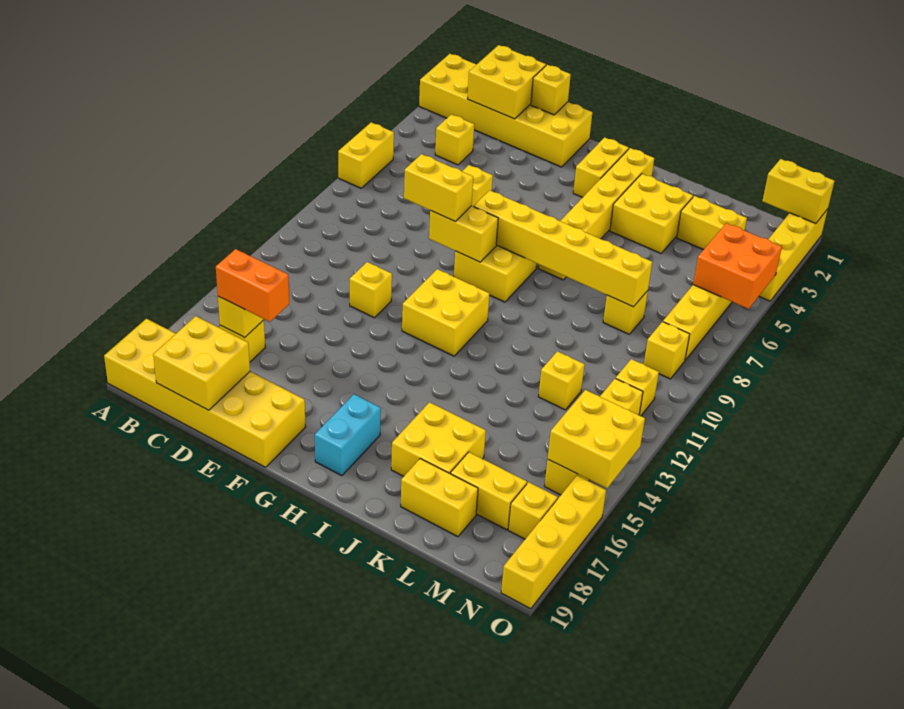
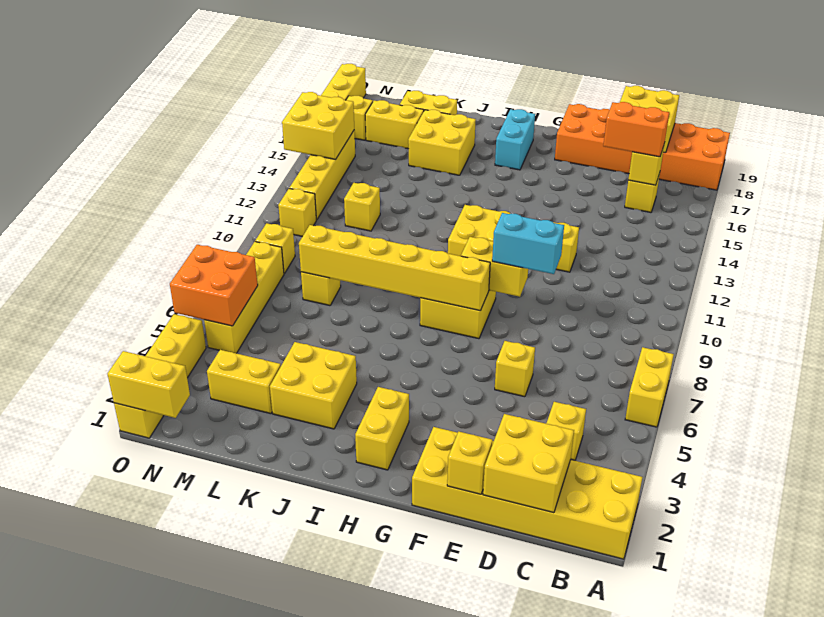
yellow brick A18:F19 level 1 -> orange brick A18:F19 level 1
yellow brick E9:F9 level 3 -> cyan brick E9:F9 level 3
yellow brick I2:I7 level 1 -> none

